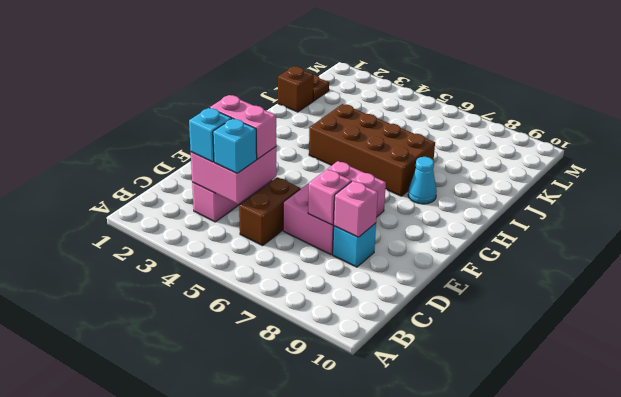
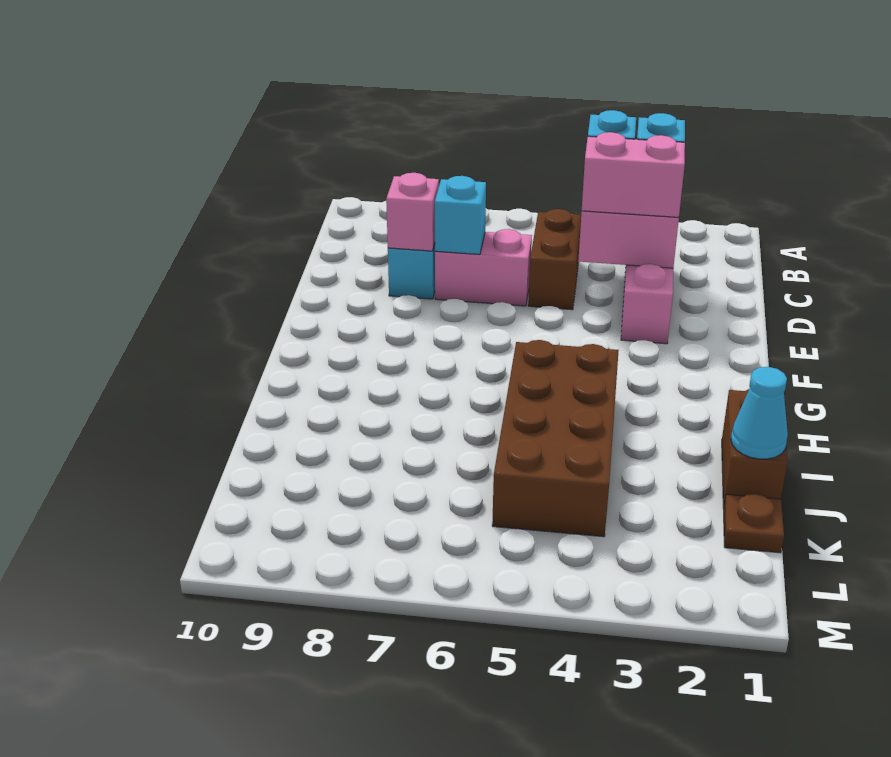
pink brick D6:F7 level 1 -> pink brick D6:D7 level 1
pink brick D7 level 2 -> cyan brick D7 level 2
brown brick H4:I7 level 1 -> brown brick H4:K5 level 1
cyan cone H8 level 1 -> cyan cone J1 level 2
brown brick J1 level 1 -> brown brick I1:J1 level 1

